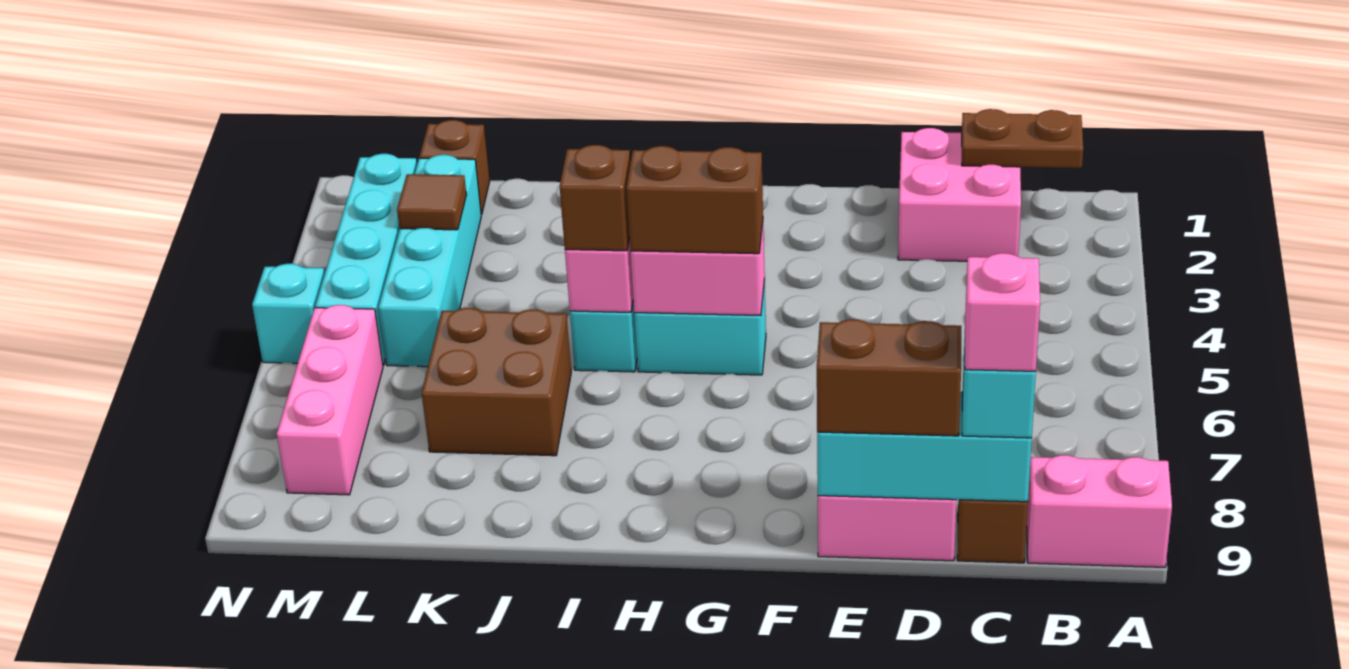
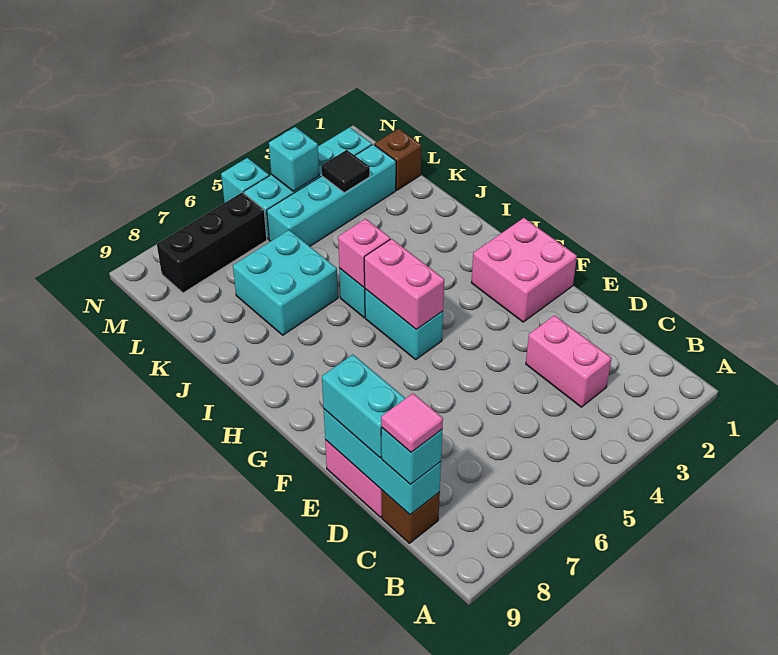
pink brick A9:B9 level 1 -> pink brick C3:D3 level 1
brown plate B1:C1 level 2 -> none
pink brick C1:D2 level 1 -> pink brick F1:G2 level 1
pink brick C9 level 4 -> pink tile C9 level 4
brown brick D9:E9 level 3 -> cyan brick D9:E9 level 3
brown brick G5:H5 level 3 -> none
brown brick I5 level 3 -> none
brown brick J6:K7 level 1 -> cyan brick J6:K7 level 1
brown tile L3 level 2 -> black tile L3 level 2
none -> cyan brick M4 level 2
pink brick M6:M8 level 1 -> black brick M6:M8 level 1

